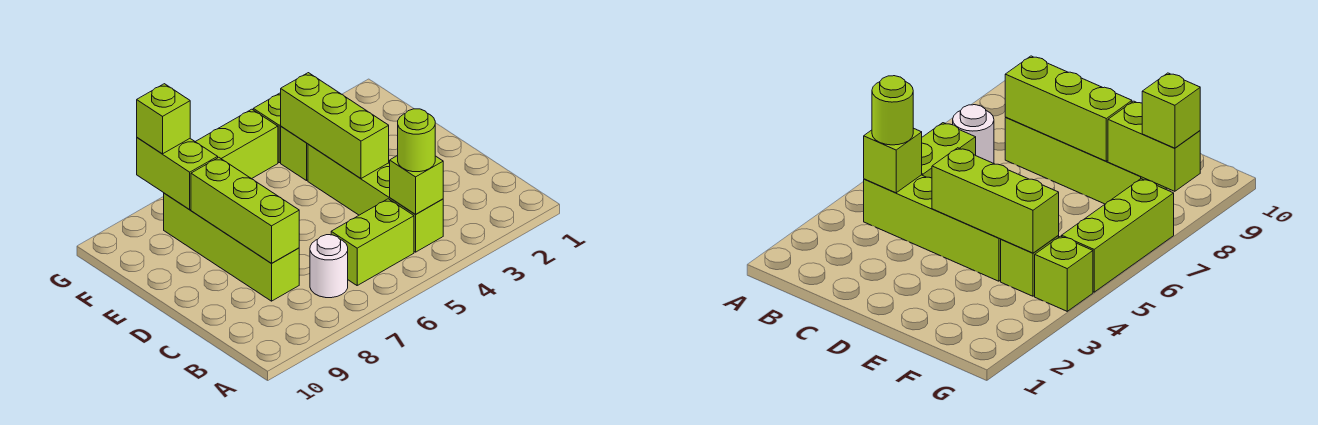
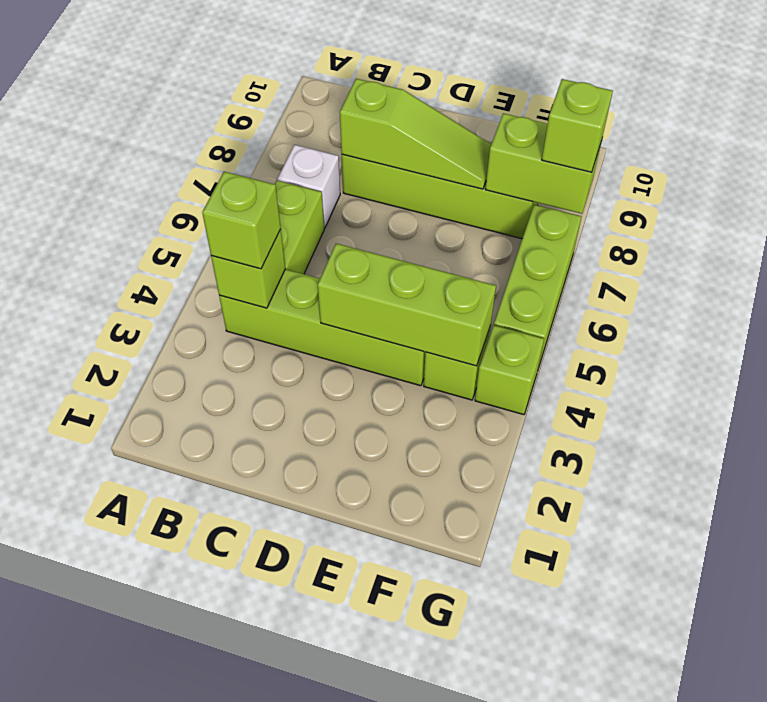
lime round brick B4 level 3 -> lime brick B4 level 3
white round brick B7 level 1 -> white brick B7 level 1
lime brick C8:E8 level 2 -> lime slope C8:E8 level 2 top C

